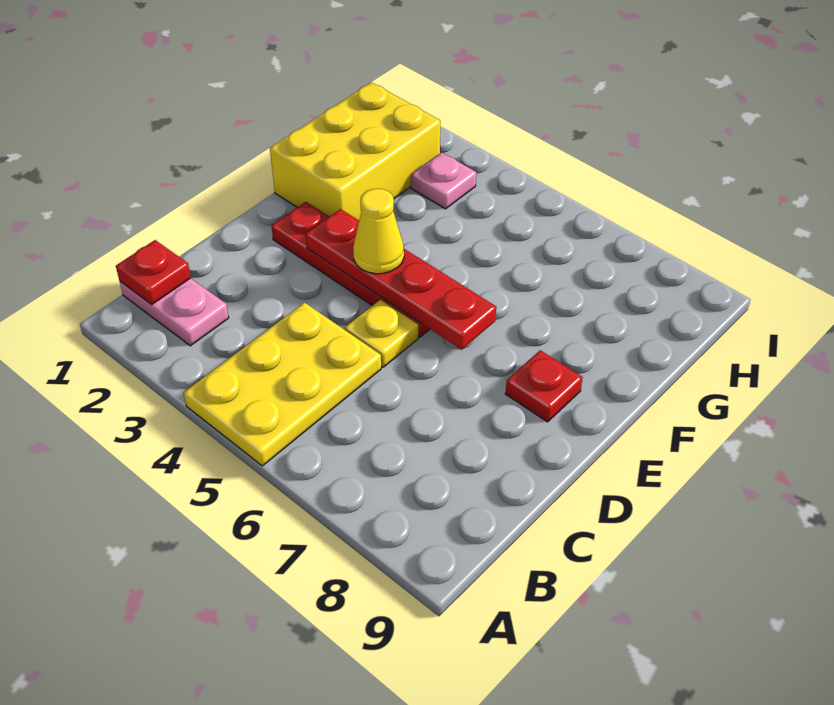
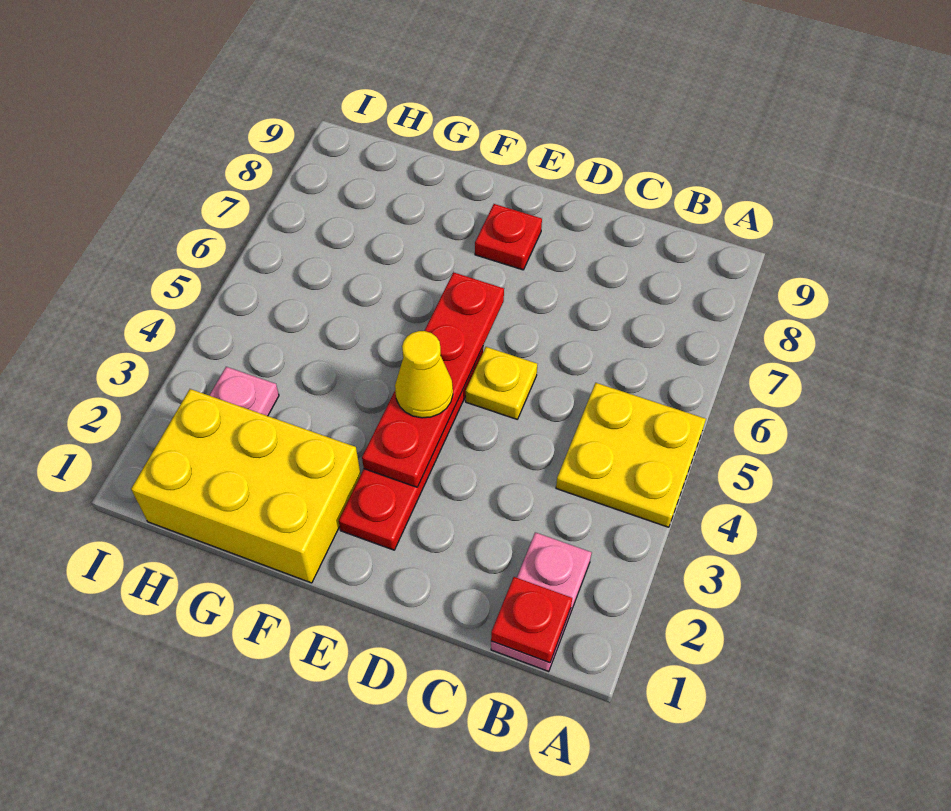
yellow plate A4:C5 level 1 -> yellow plate A4:B5 level 1

